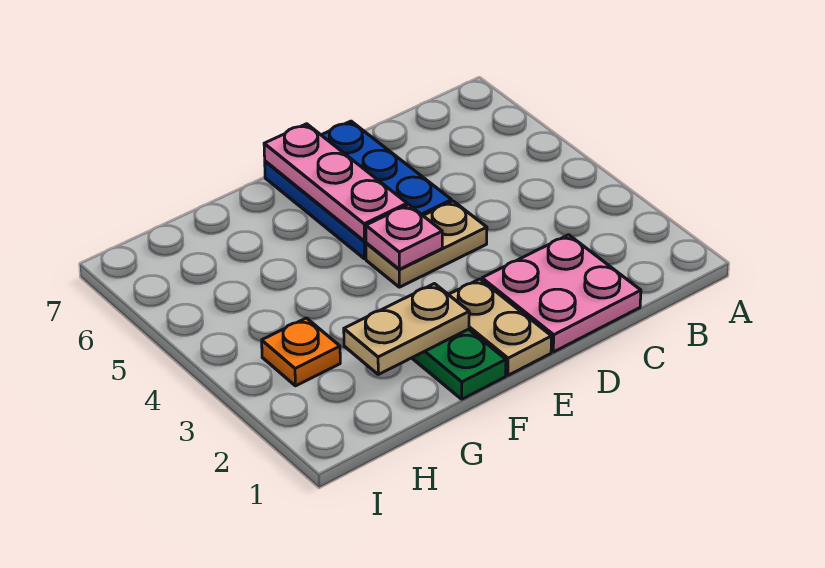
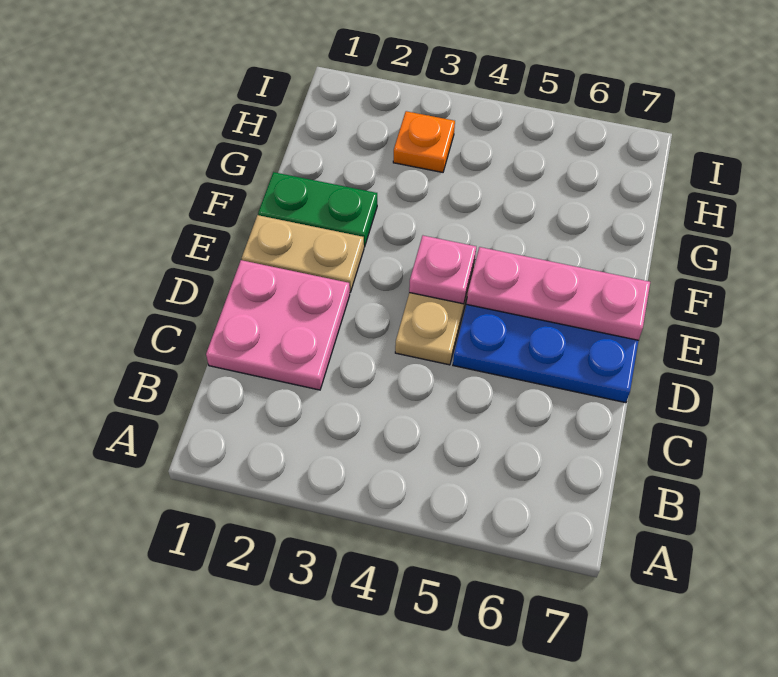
tan plate F2:G2 level 2 -> none

